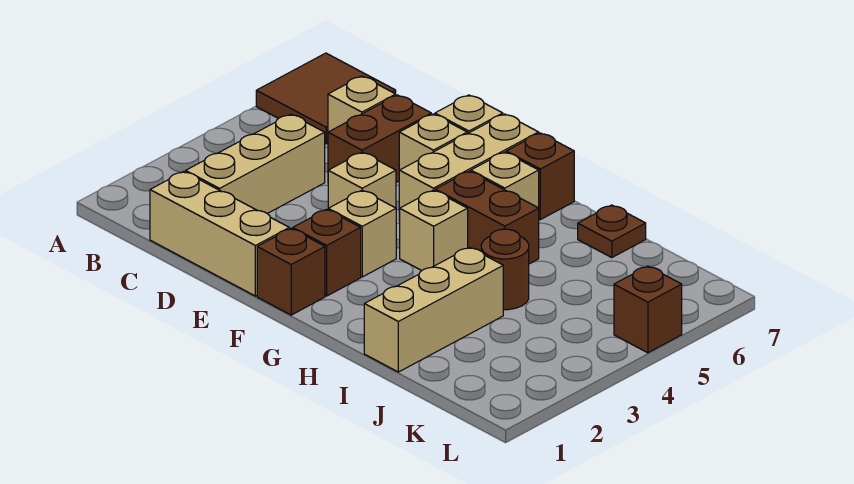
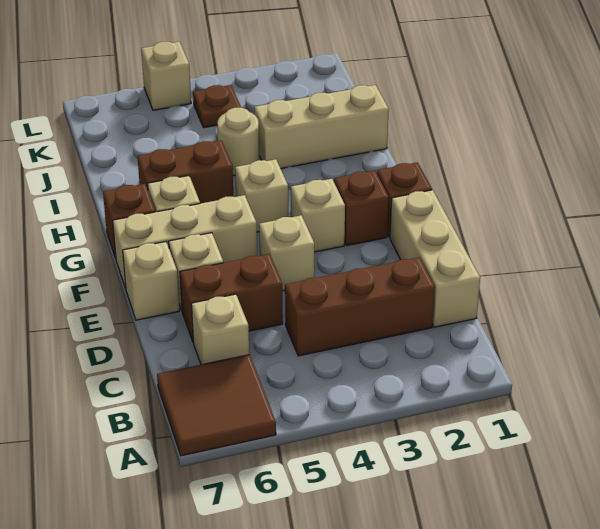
tan brick C2:C4 level 1 -> brown brick C2:C4 level 1
brown brick G5:H5 level 1 -> brown brick H5:H6 level 1
brown round brick I4 level 1 -> tan round brick I4 level 1
brown plate I7 level 1 -> brown plate K4 level 1
brown brick L5 level 1 -> tan brick L5 level 1

